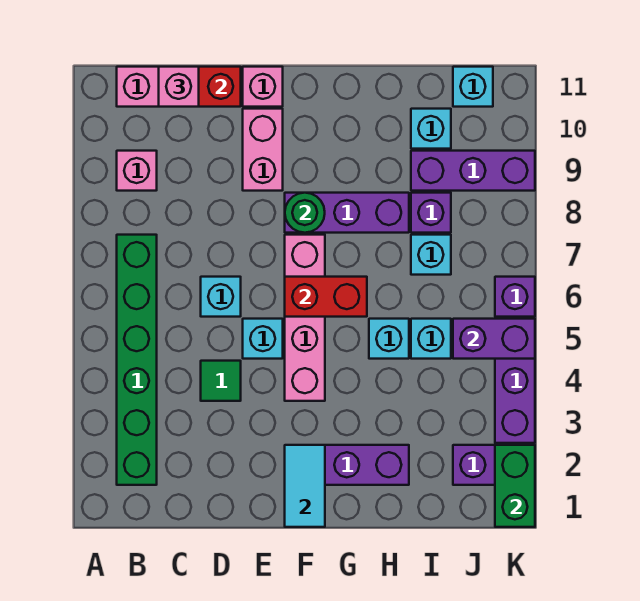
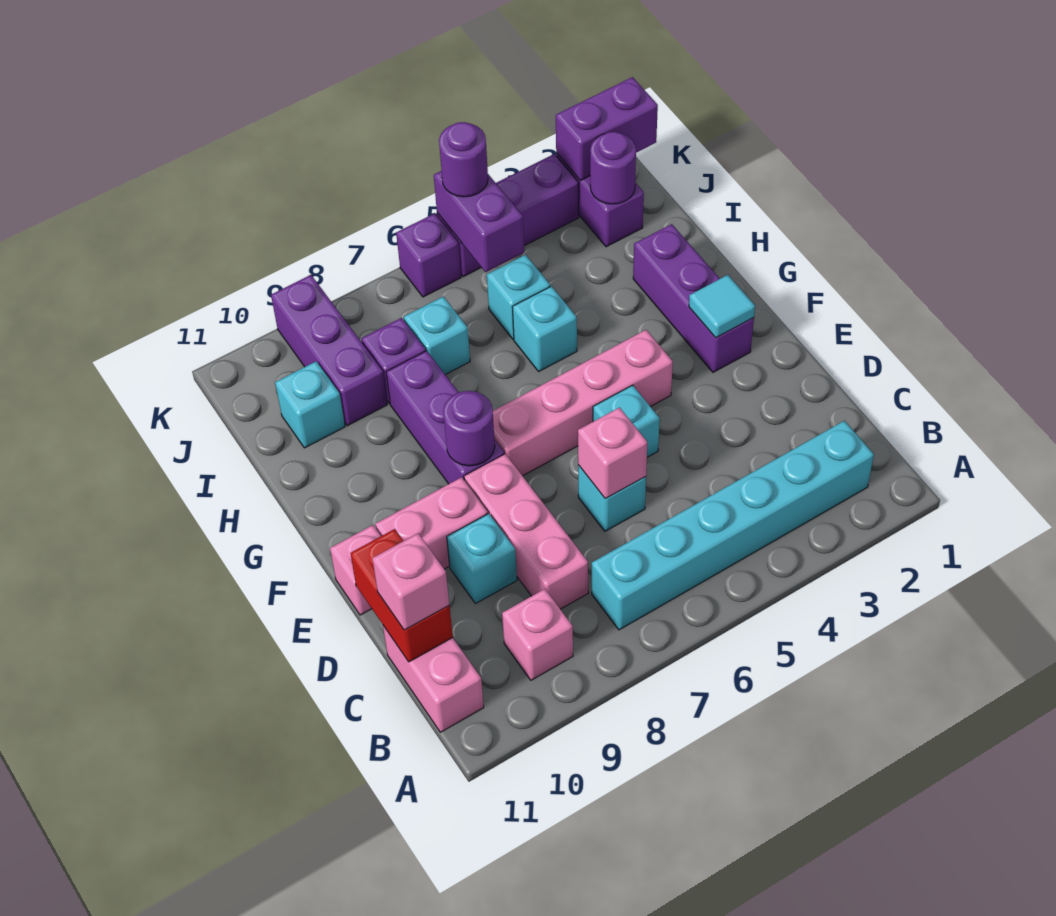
green brick B2:B7 level 1 -> cyan brick B2:B7 level 1
none -> pink brick C8:E8 level 1
green tile D4 level 1 -> none
none -> pink brick D6 level 2
cyan tile F1:F2 level 2 -> cyan tile F2 level 2
red brick F6:G6 level 2 -> none
green round brick F8 level 2 -> purple round brick F8 level 2
none -> purple round brick J2 level 2
cyan brick J11 level 1 -> cyan brick D9 level 1
green brick K1:K2 level 2 -> purple brick K1:K2 level 2
none -> purple round brick K5 level 3

